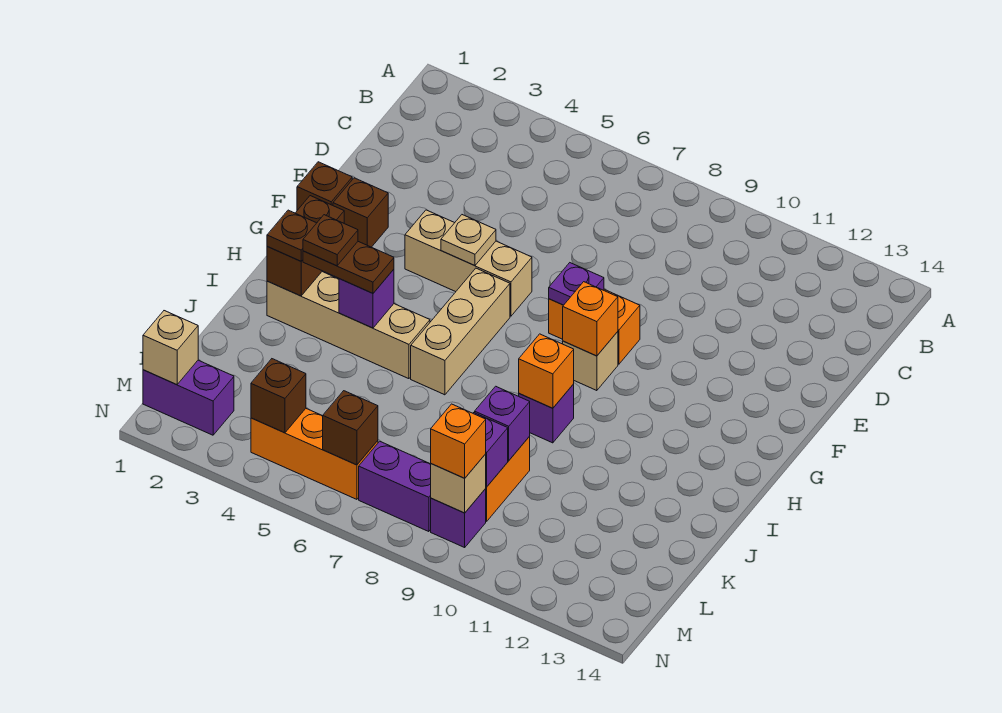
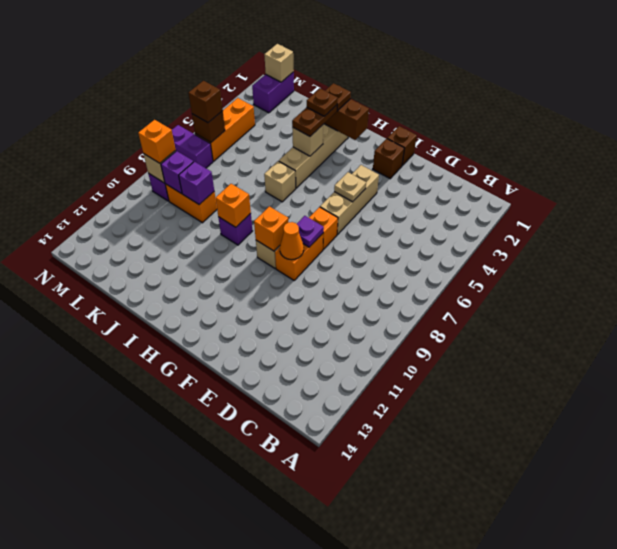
none -> orange brick F7 level 1
none -> orange cone F9 level 2
tan brick G6:I6 level 1 -> tan brick I6 level 1
purple brick I4 level 2 -> tan brick I4 level 2
brown brick M4 level 2 -> brown brick M6 level 3
purple brick M7:M8 level 1 -> purple brick M7:N7 level 1

